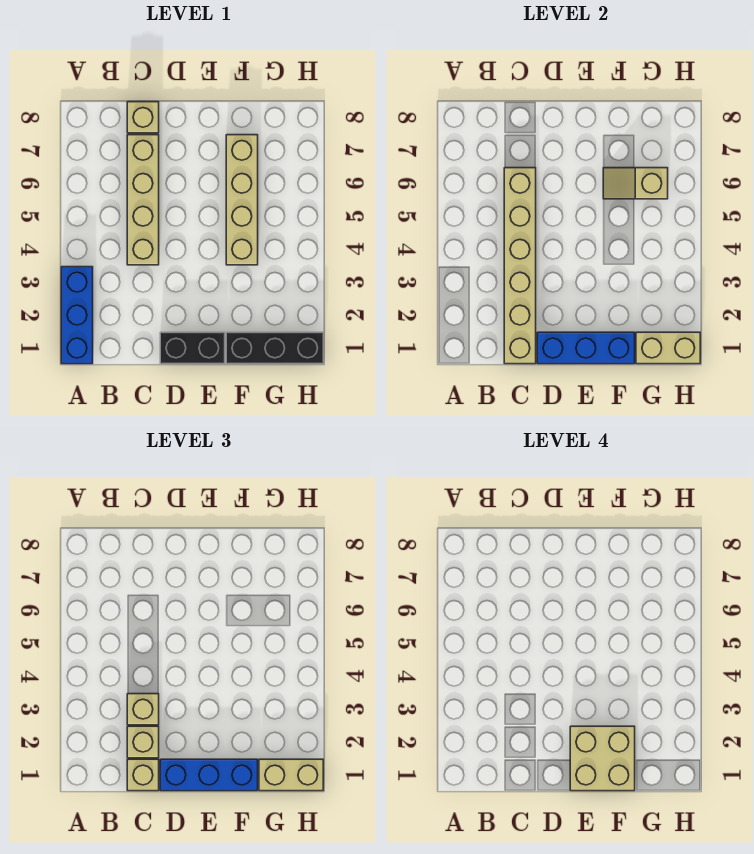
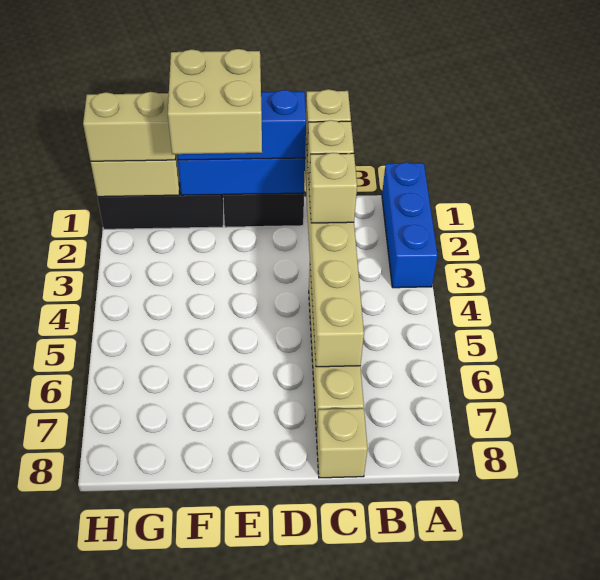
tan brick F4:F7 level 1 -> none
tan slope F6:G6 level 2 top G -> none

